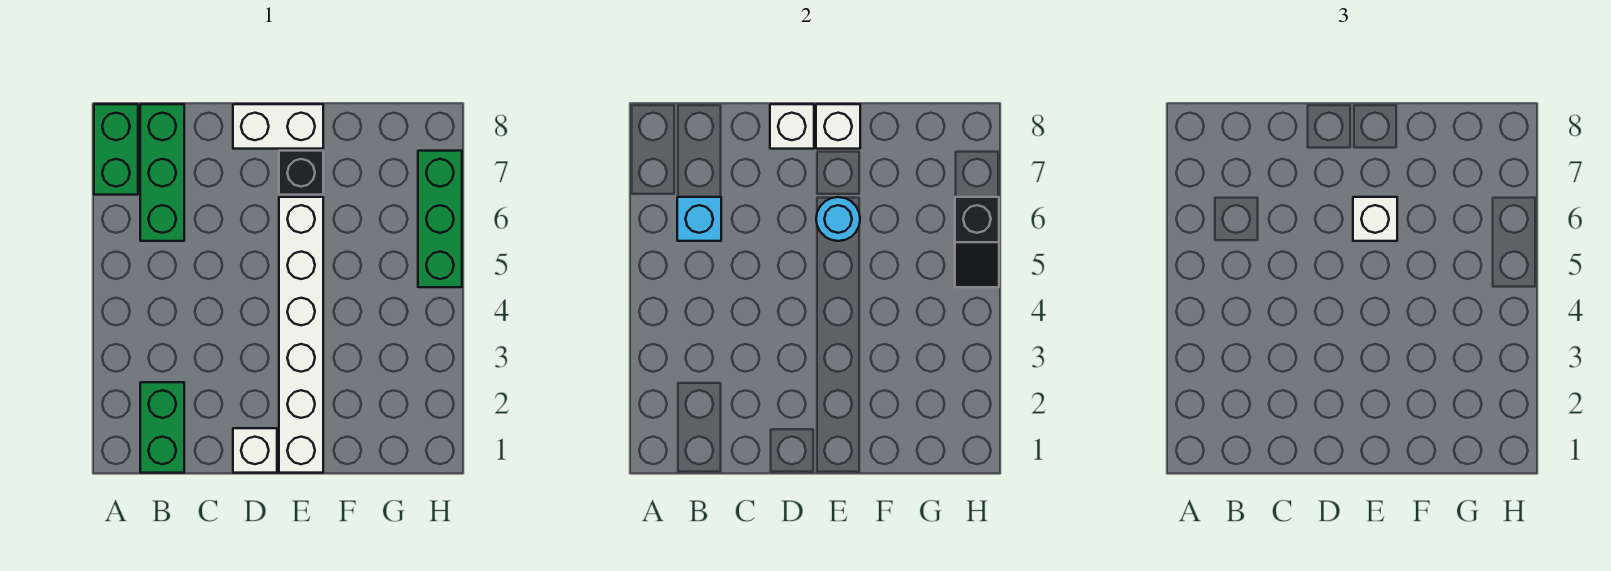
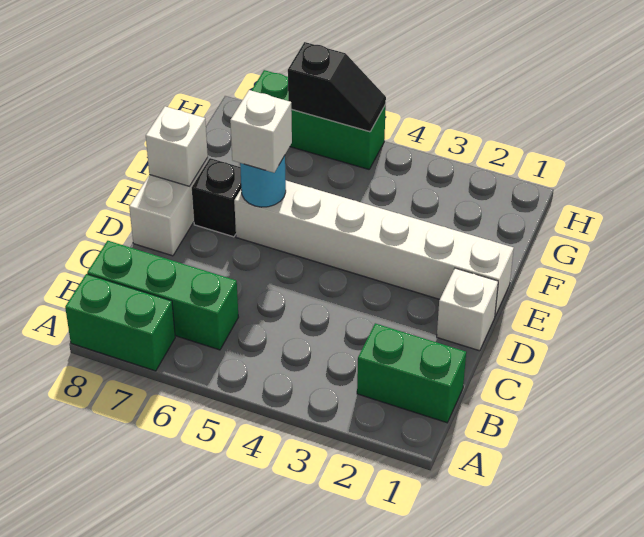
cyan brick B6 level 2 -> none
white brick D8 level 2 -> none

